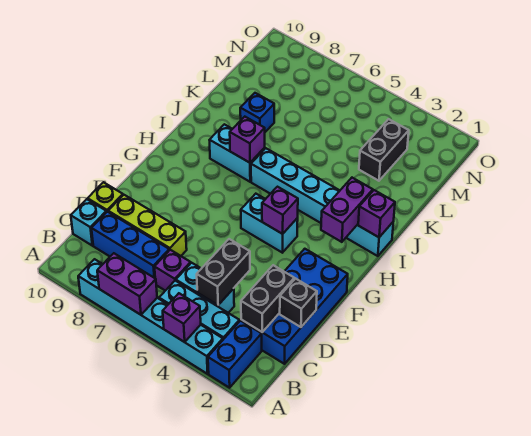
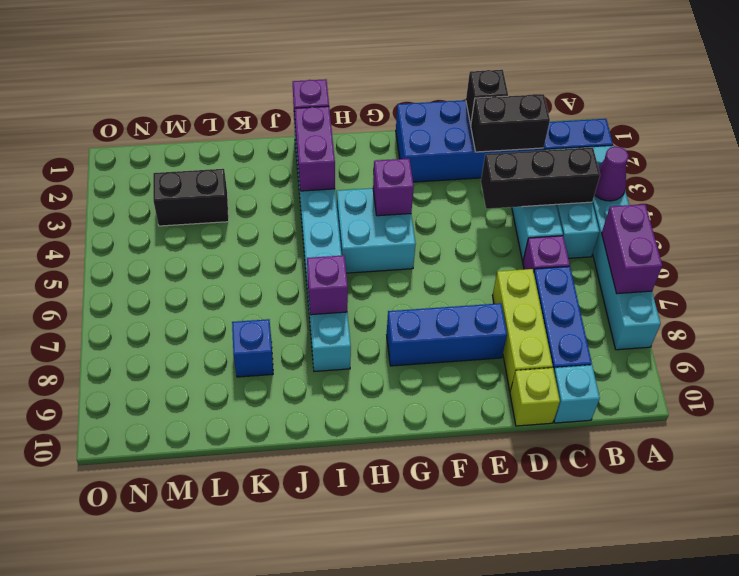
purple brick A4 level 2 -> purple cone A4 level 2
black brick C4:D4 level 2 -> black brick B4:D4 level 2
none -> blue brick E8:G8 level 1
cyan brick G4:G5 level 1 -> cyan brick G4:H5 level 1
purple brick H2:I2 level 2 -> purple brick I2:I3 level 2

